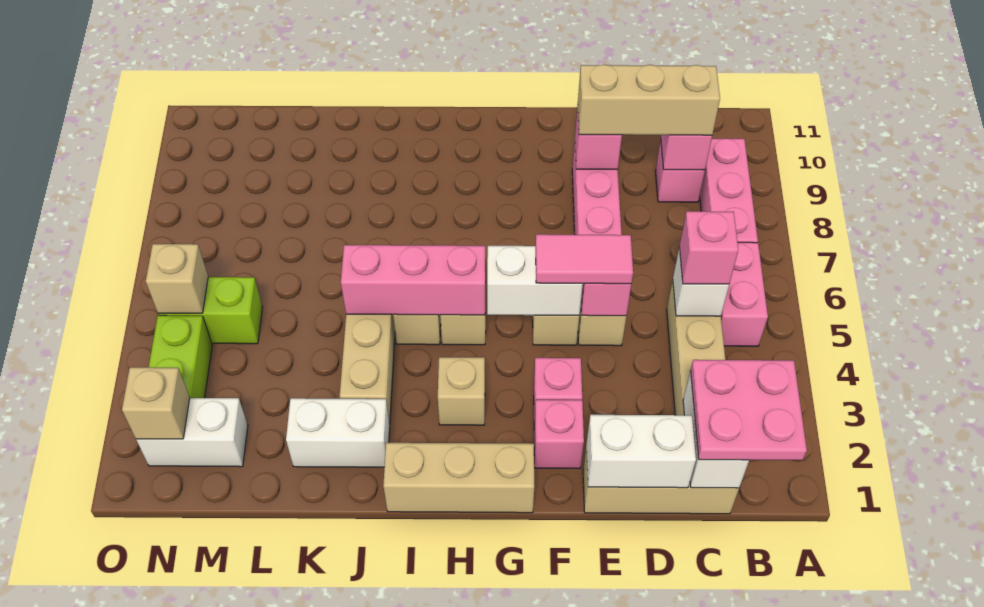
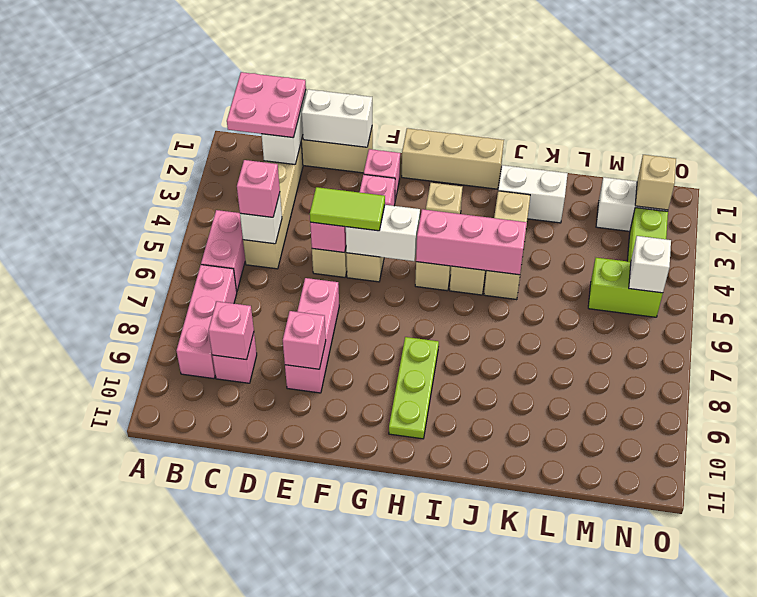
tan brick C9:E9 level 3 -> none
pink tile E5:F5 level 3 -> lime tile E5:F5 level 3
none -> lime plate H8:H10 level 1
tan brick N5 level 2 -> white brick N5 level 2

